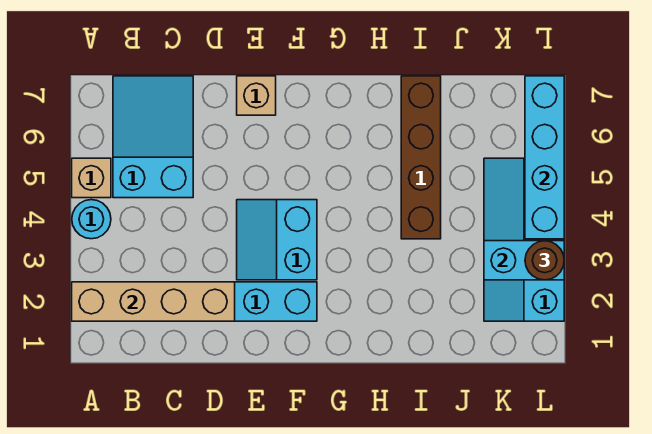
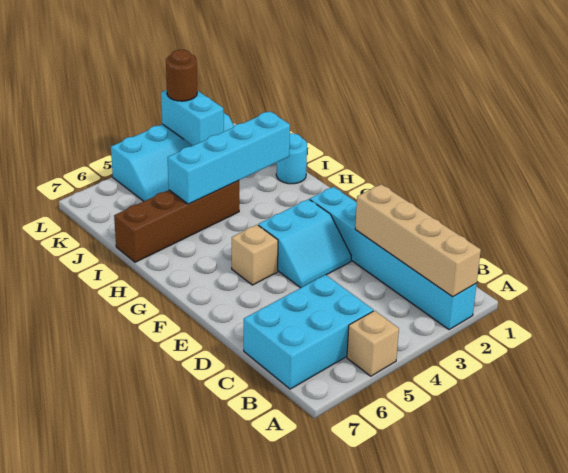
cyan round brick A4 level 1 -> cyan round brick I1 level 1
cyan slope B5:C7 level 1 top 5 -> cyan brick B5:C7 level 1
tan brick E7 level 1 -> tan brick F5 level 1
cyan brick L4:L7 level 2 -> cyan brick I2:I5 level 2

